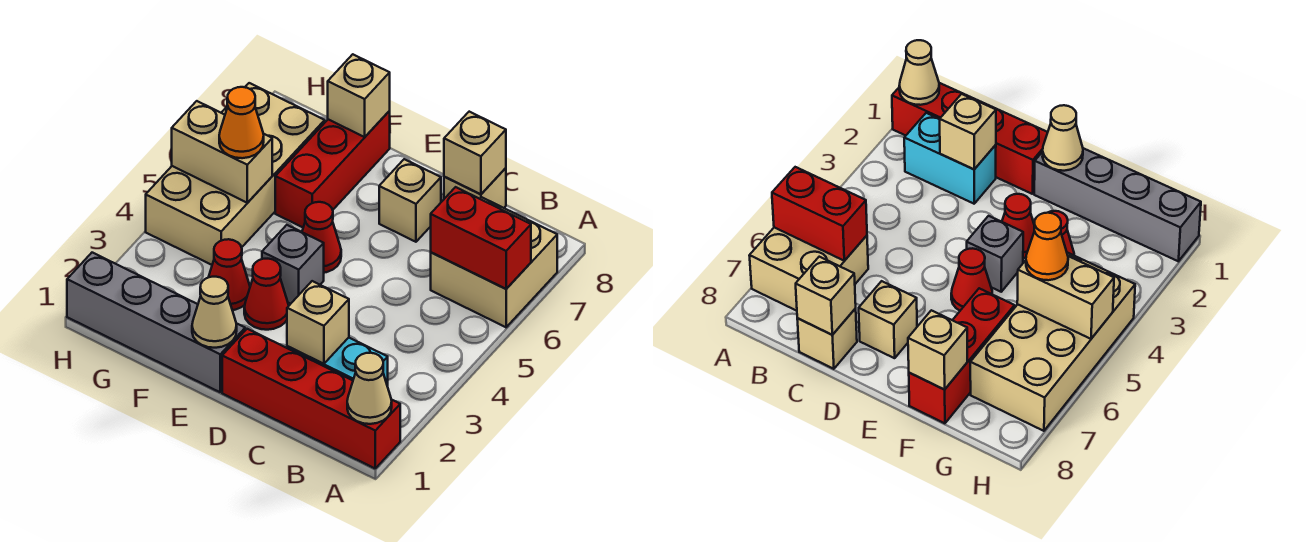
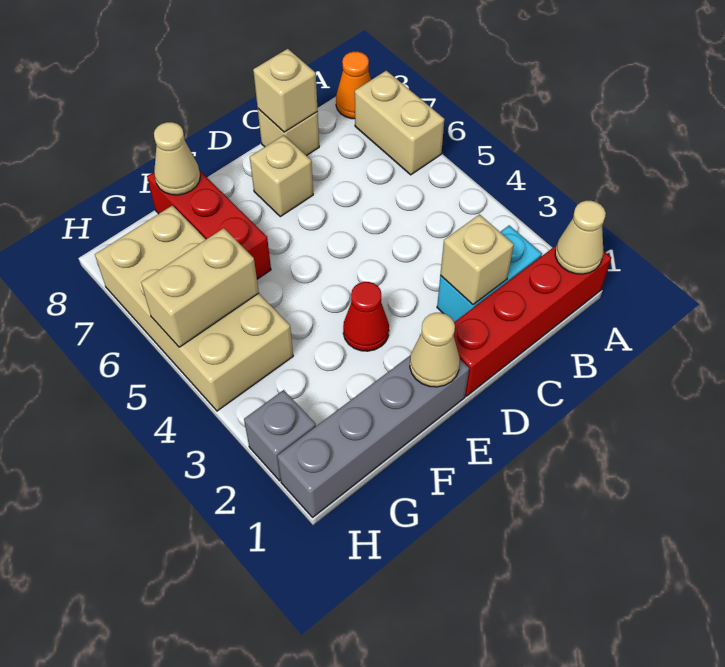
tan brick A6:B7 level 1 -> tan brick A6:A7 level 1
red brick A6:B6 level 2 -> none
grey brick E4 level 1 -> grey brick H2 level 1
red cone E5 level 1 -> none
red cone F3 level 1 -> none
tan brick F8 level 2 -> tan cone F8 level 2
orange cone G5 level 3 -> orange cone A8 level 1

